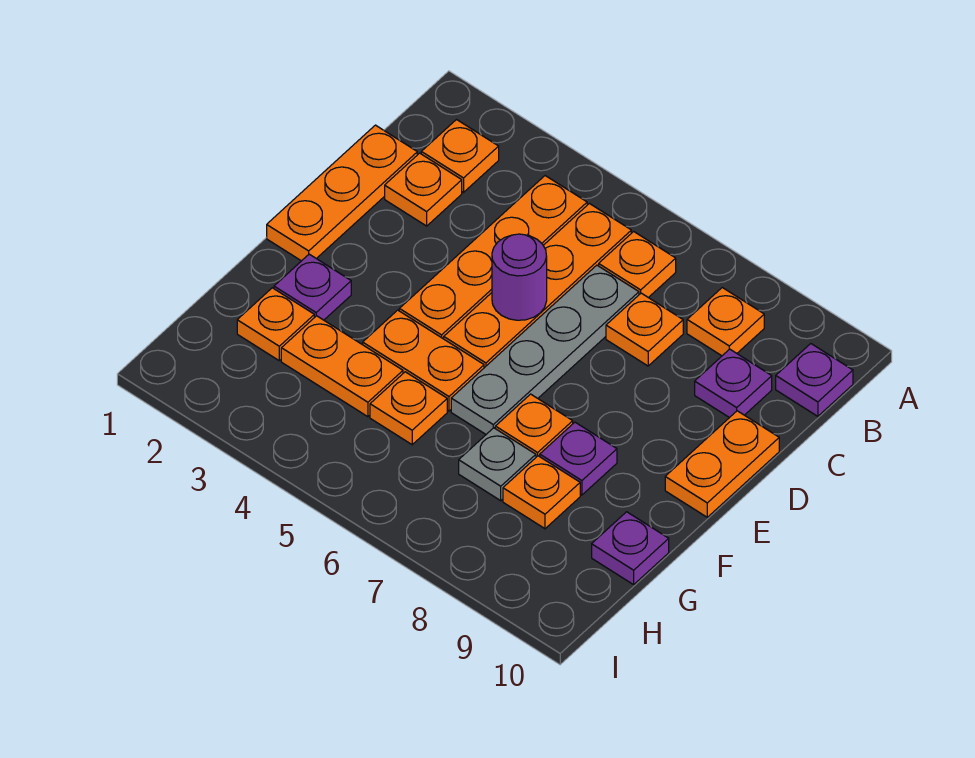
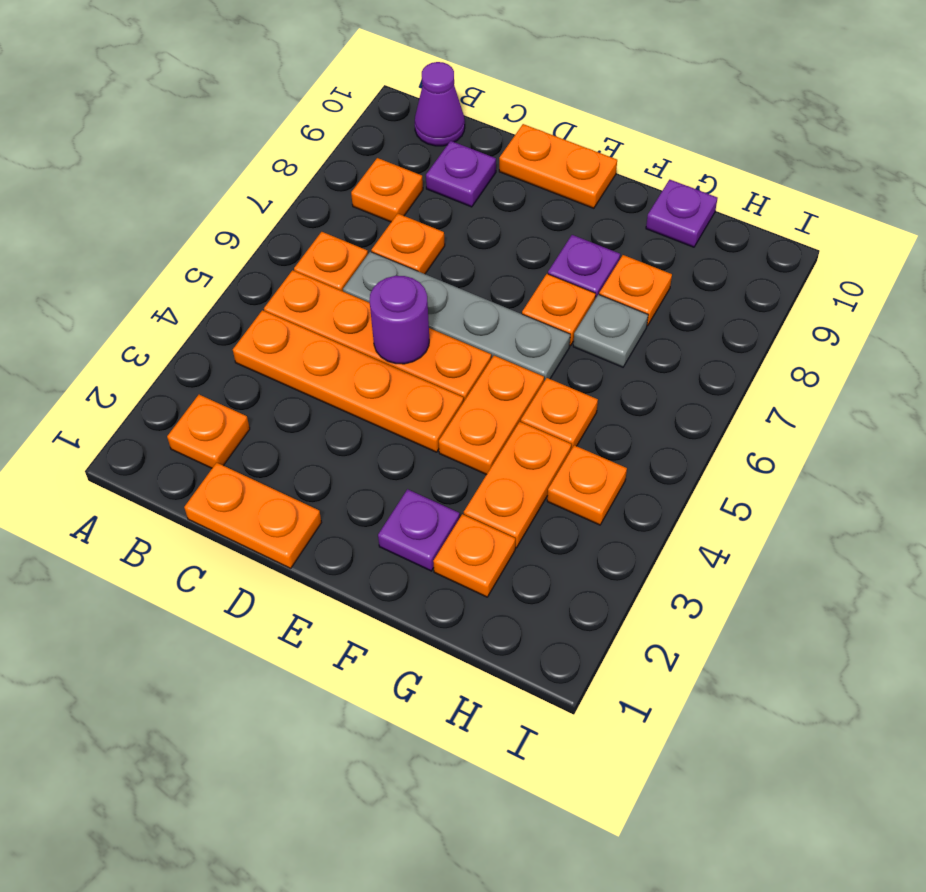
purple plate B10 level 1 -> purple cone B10 level 1
orange plate C1:E1 level 1 -> orange plate C1:D1 level 1
orange plate C2 level 1 -> orange plate H4 level 1

